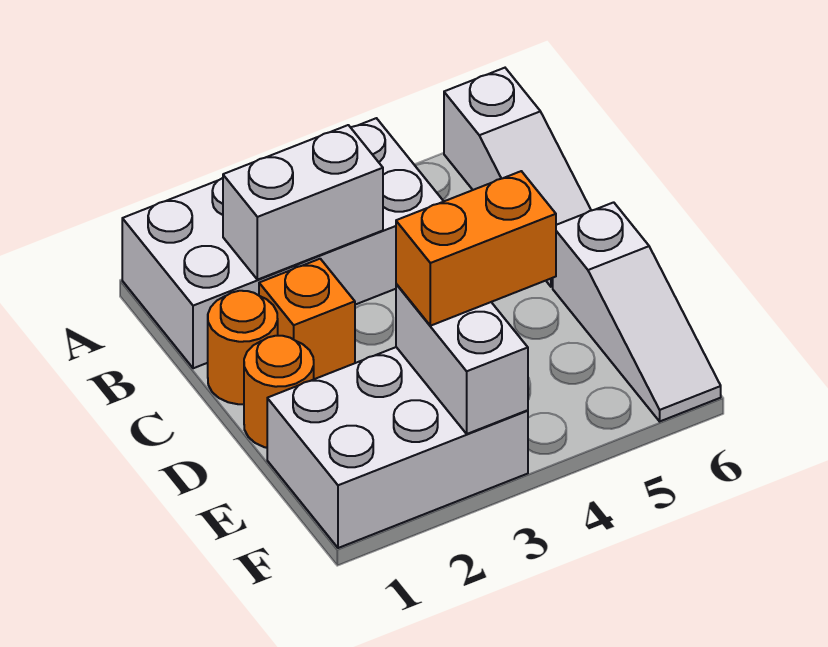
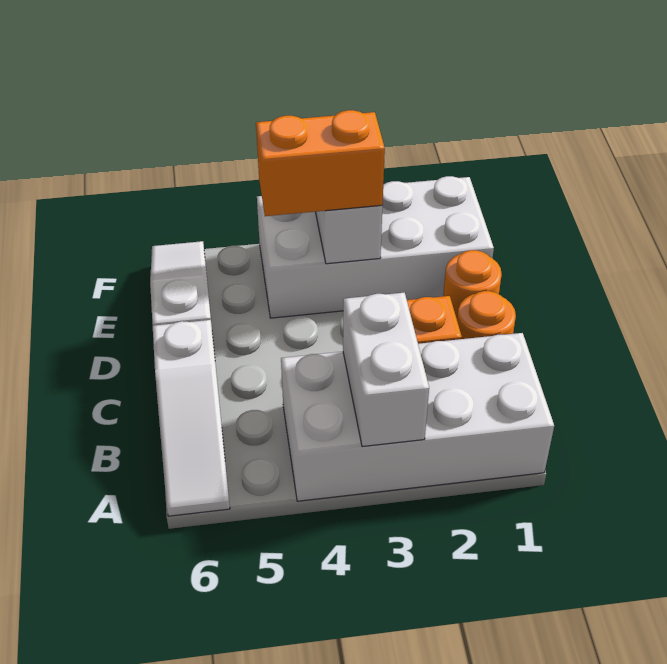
white slope A6:C6 level 1 top A -> white slope A6:C6 level 1 top C
white brick B2:B3 level 2 -> white brick A3:B3 level 2
white brick E1:F3 level 1 -> white brick E1:F4 level 1

